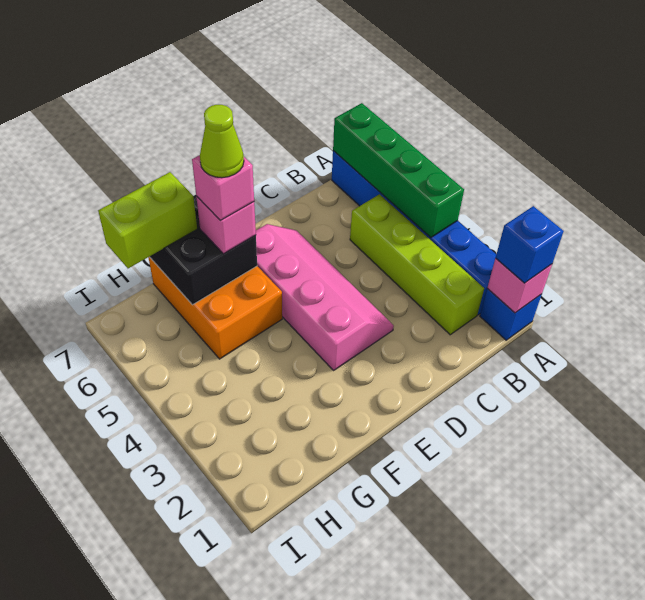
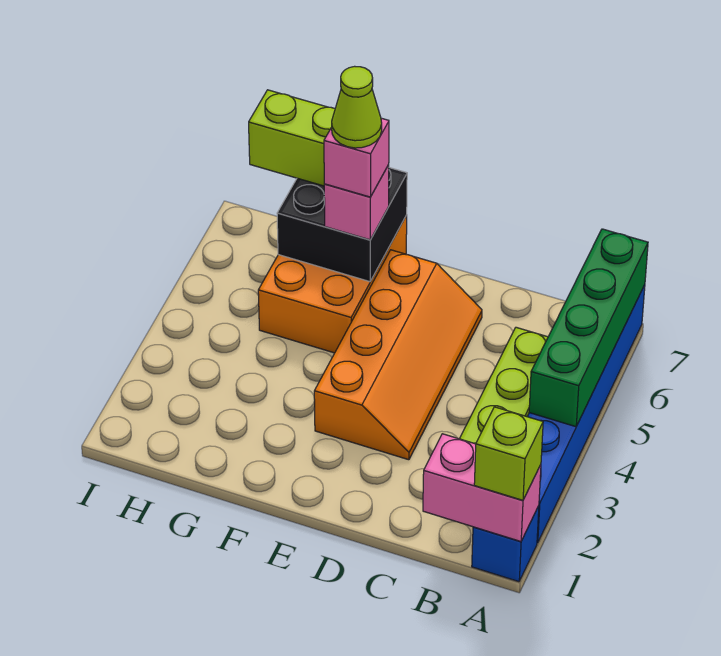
pink brick A1 level 2 -> pink brick A1:B1 level 2
blue brick A1 level 3 -> lime brick A1 level 3
pink slope D3:E6 level 1 top E -> orange slope D3:E6 level 1 top E

